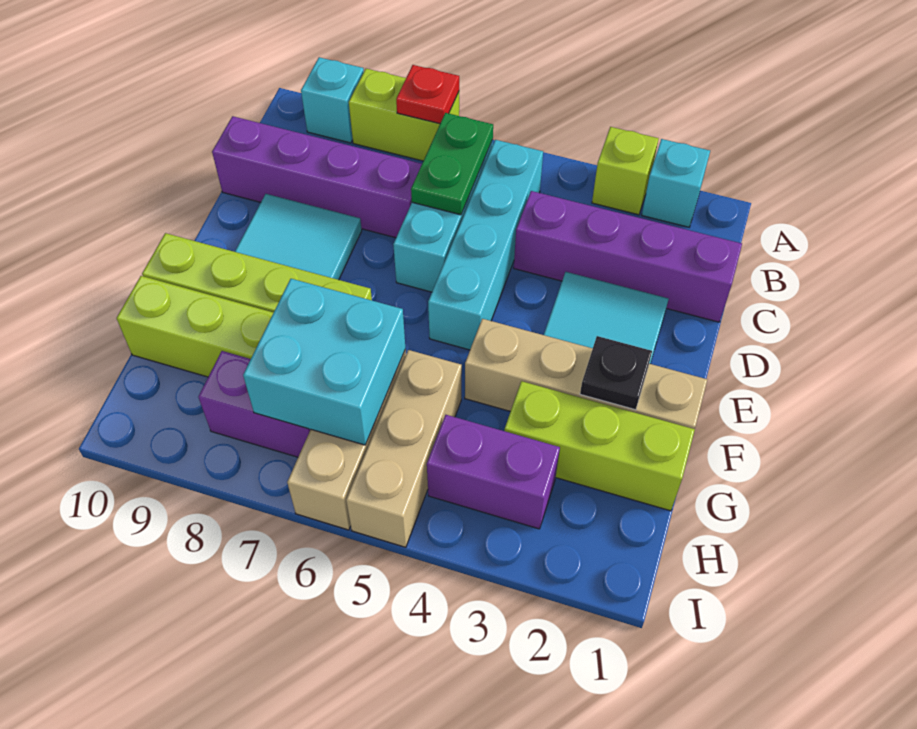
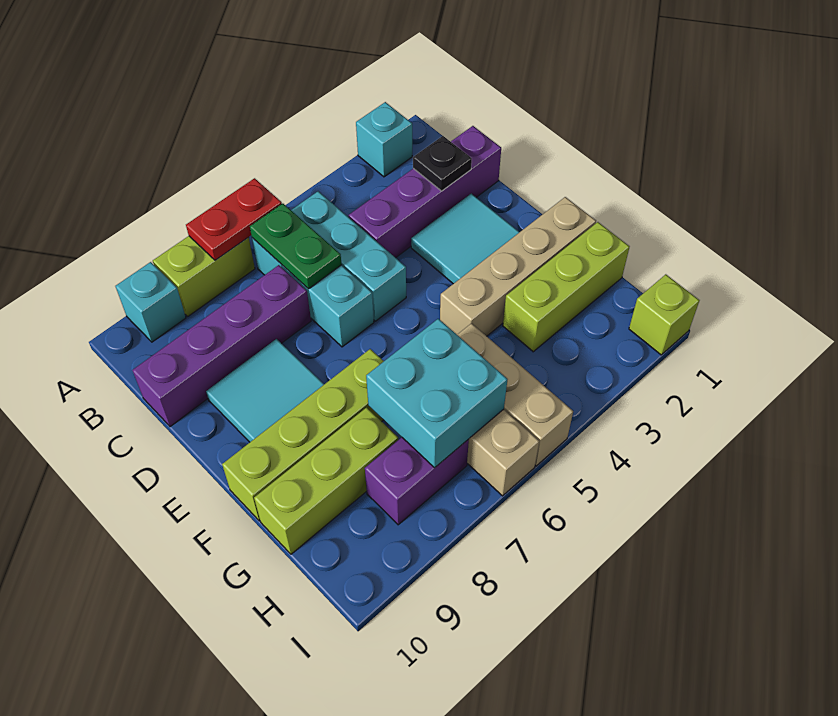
lime brick A3 level 1 -> lime brick I1 level 1
red plate A7 level 2 -> red plate A6:A7 level 2
cyan brick B5:E5 level 1 -> cyan brick B5:D5 level 1
black plate F2 level 2 -> black plate C2 level 2
purple brick H3:H4 level 1 -> none

